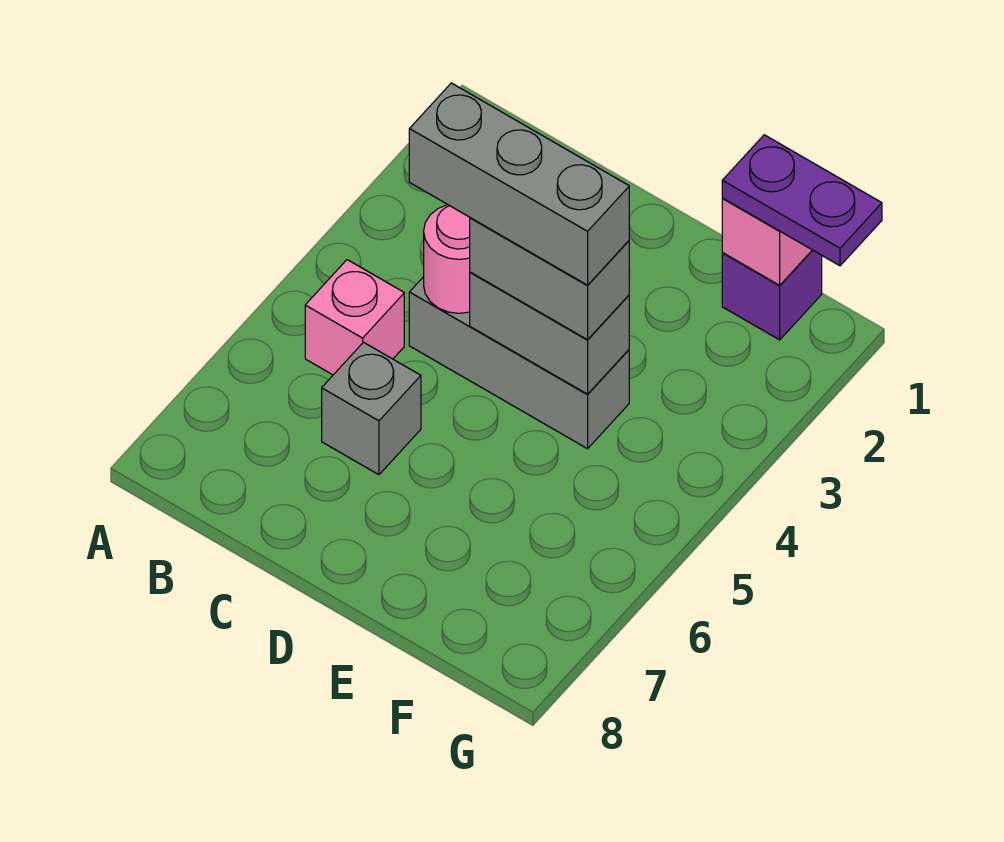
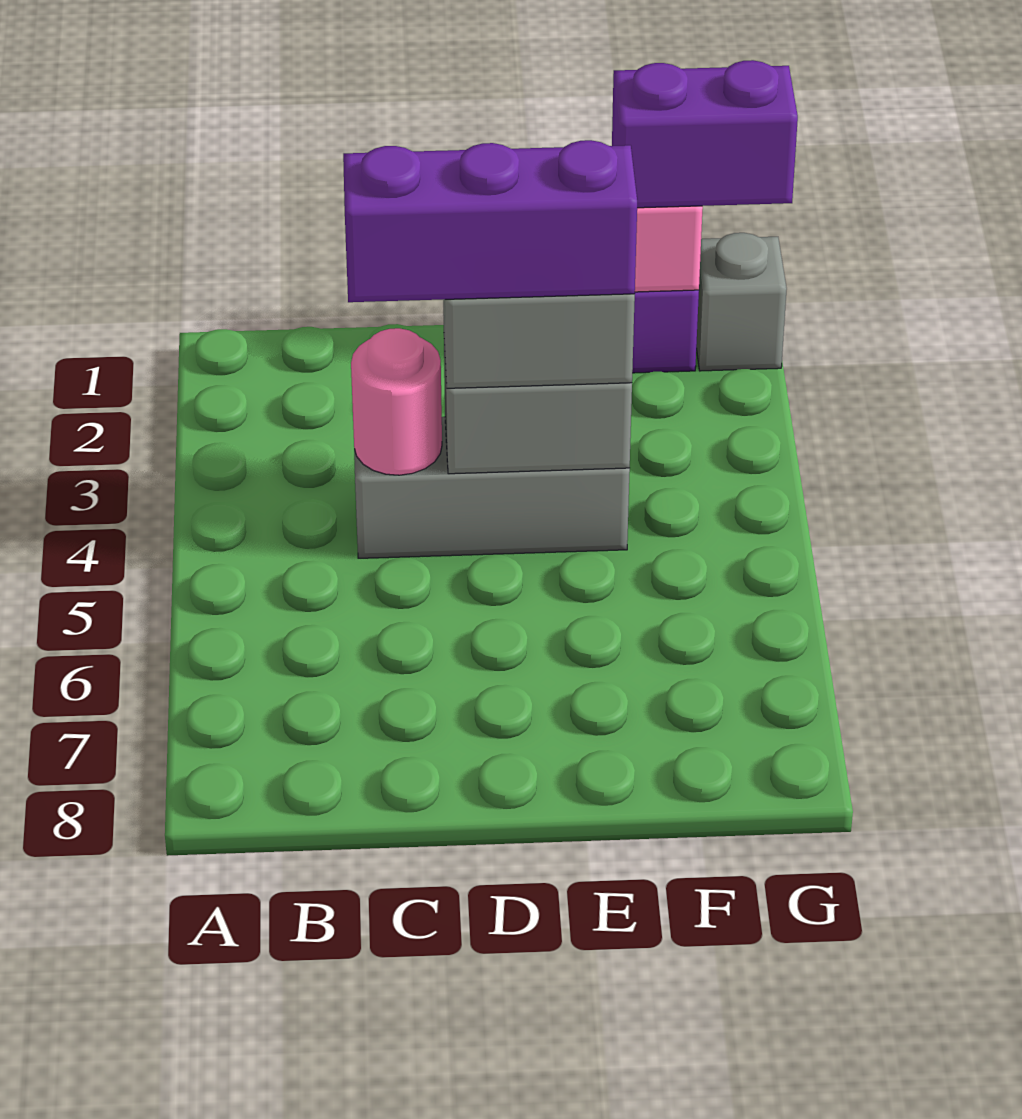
pink brick B5 level 1 -> none
grey brick C4:E4 level 4 -> purple brick C4:E4 level 4
grey brick C6 level 1 -> grey brick G1 level 1
purple plate F1:G1 level 3 -> purple brick F1:G1 level 3

